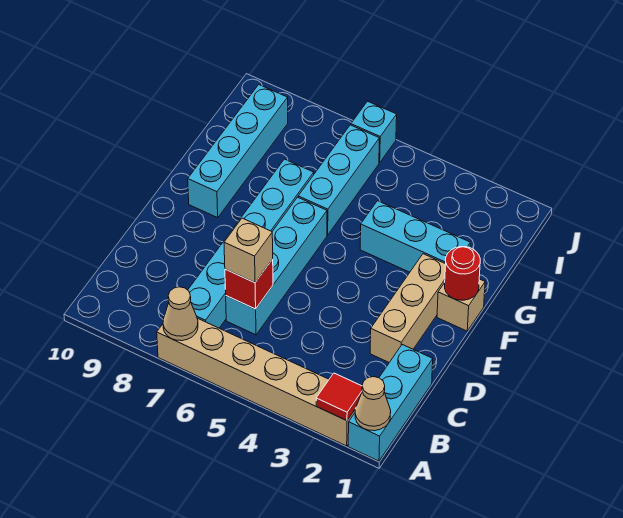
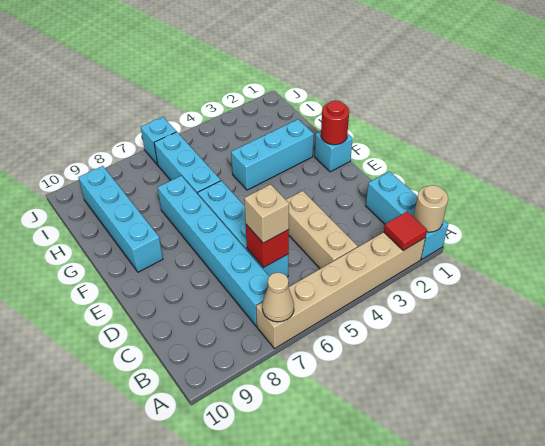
tan cone A1 level 2 -> tan round brick A1 level 2
tan brick D2:F2 level 1 -> tan brick B4:D4 level 1
tan brick F1 level 1 -> cyan brick F1 level 1

